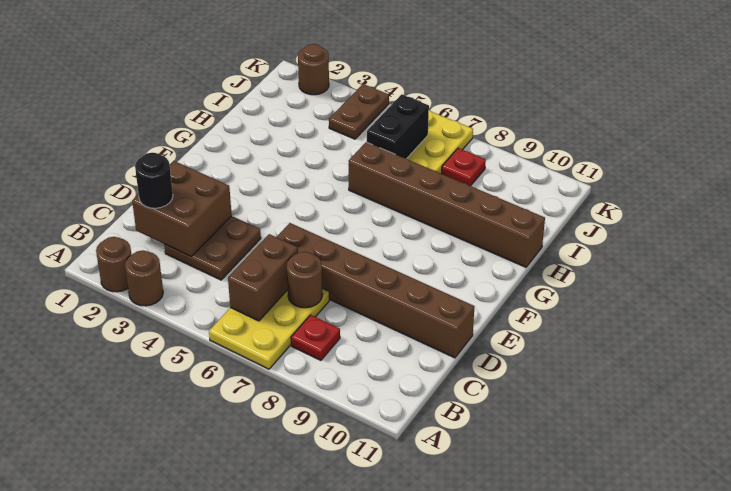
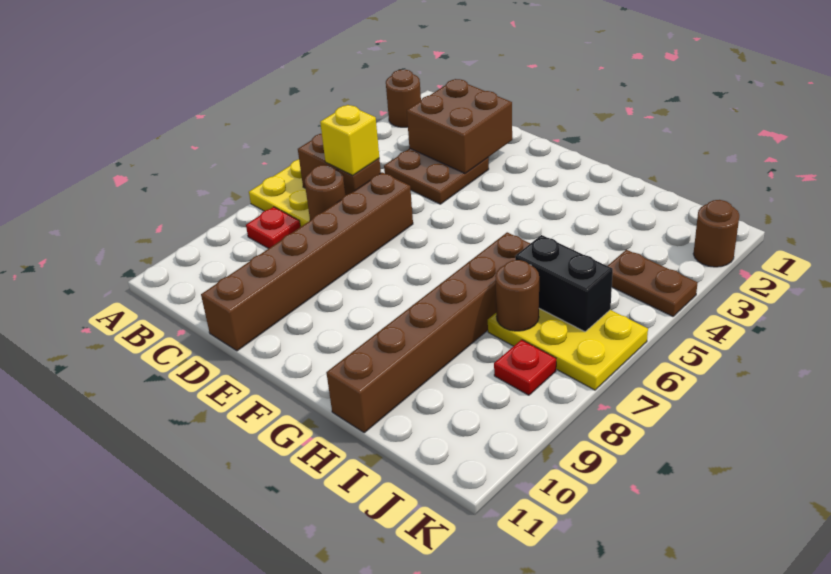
brown round brick A3 level 1 -> brown round brick I7 level 2
black round brick C2 level 3 -> none
none -> yellow brick C6 level 3

